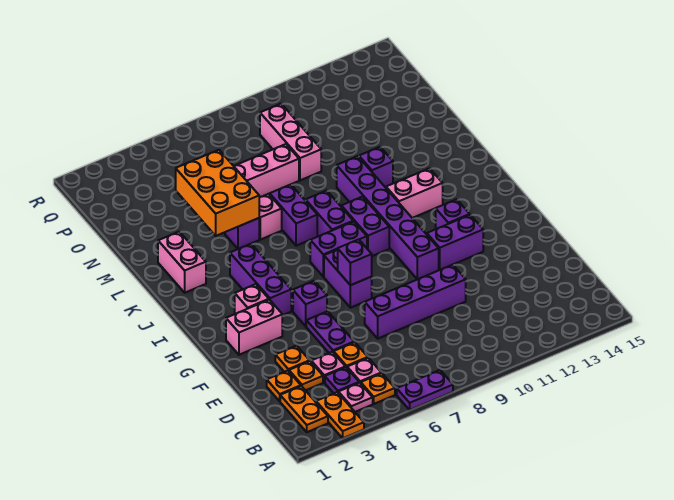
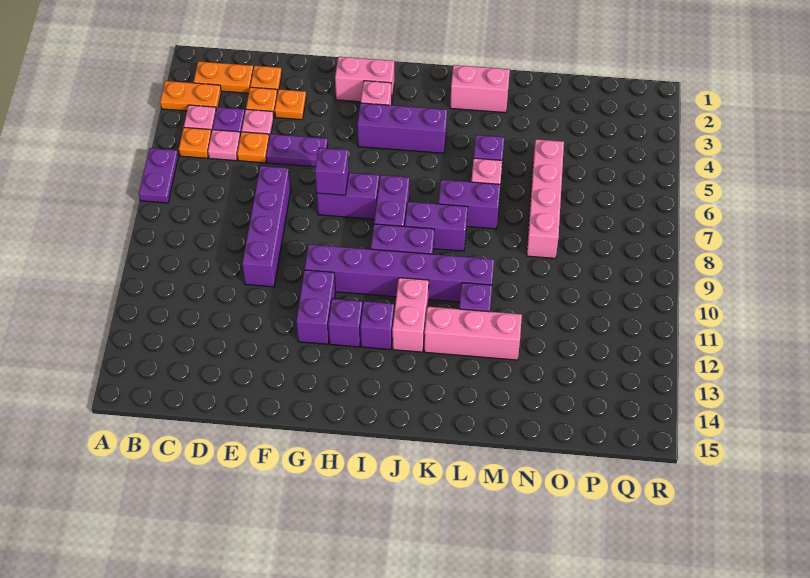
pink brick G2:G3 level 1 -> pink brick G2:H2 level 1
purple brick G5 level 1 -> purple brick I12 level 1
orange brick L4:N5 level 2 -> none
pink brick N9:P9 level 1 -> pink brick K12:M12 level 1

